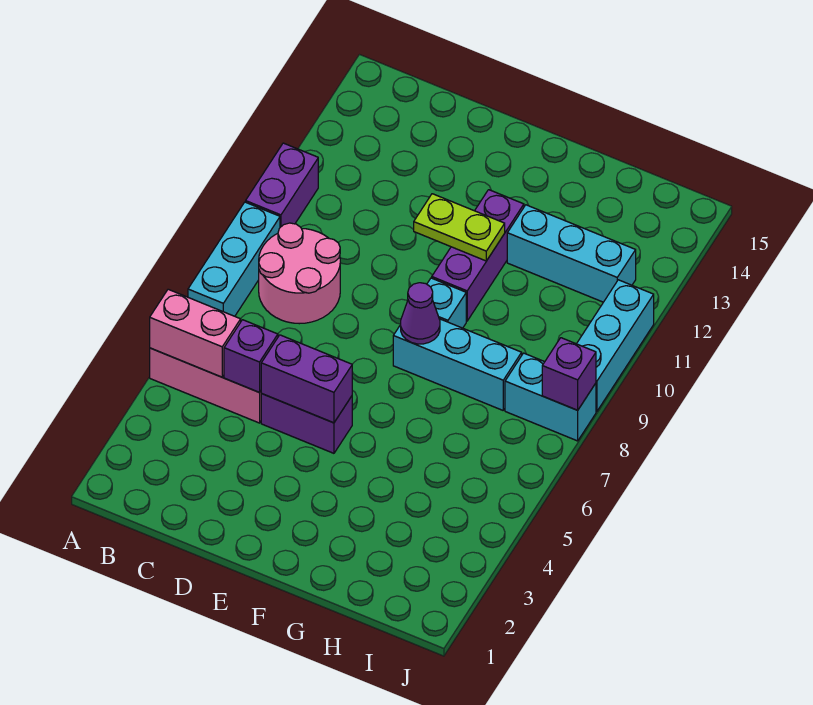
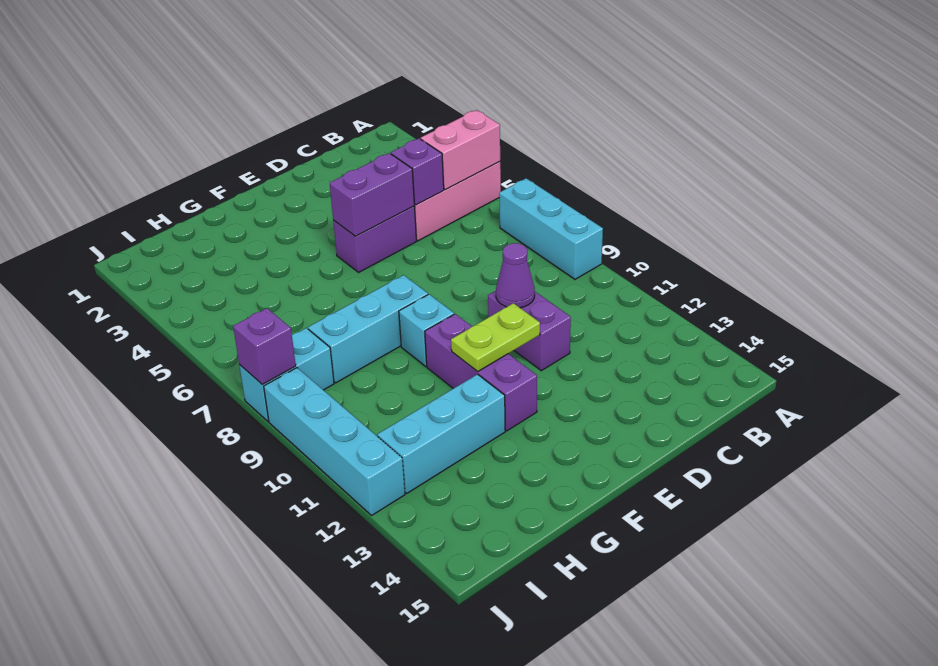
purple brick A10:A11 level 1 -> purple brick D10:D11 level 1
pink round brick B8:C9 level 1 -> none
purple cone F8 level 2 -> purple cone D10 level 2
cyan brick J9:J11 level 1 -> cyan brick J9:J12 level 1

